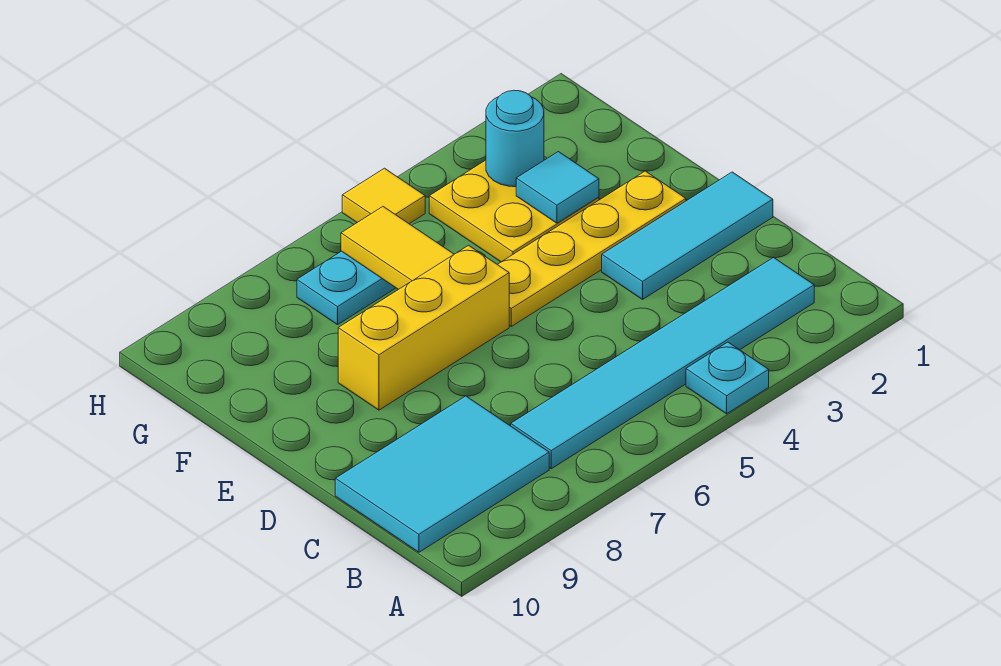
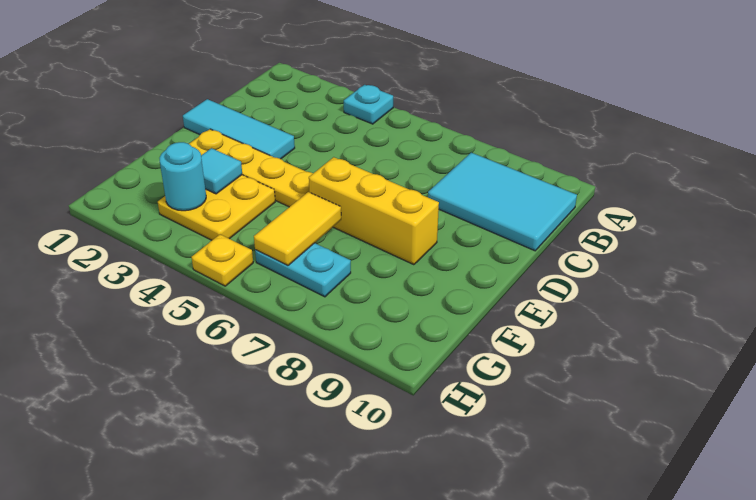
cyan tile B2:B7 level 1 -> none
yellow tile H5 level 1 -> yellow plate H5 level 1

